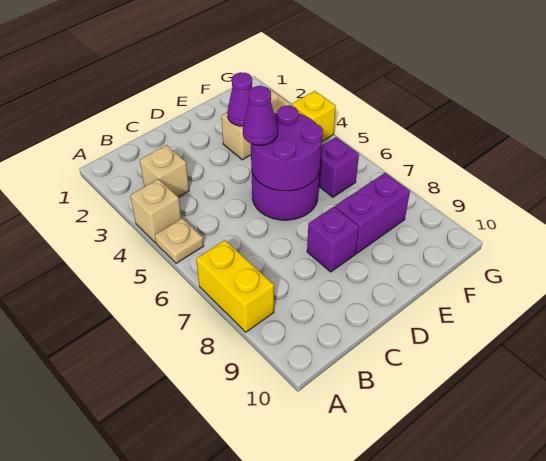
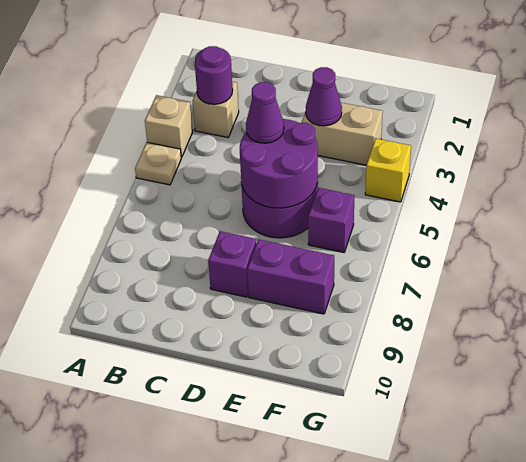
yellow brick A7:A8 level 1 -> none
none -> purple round brick B3 level 2

